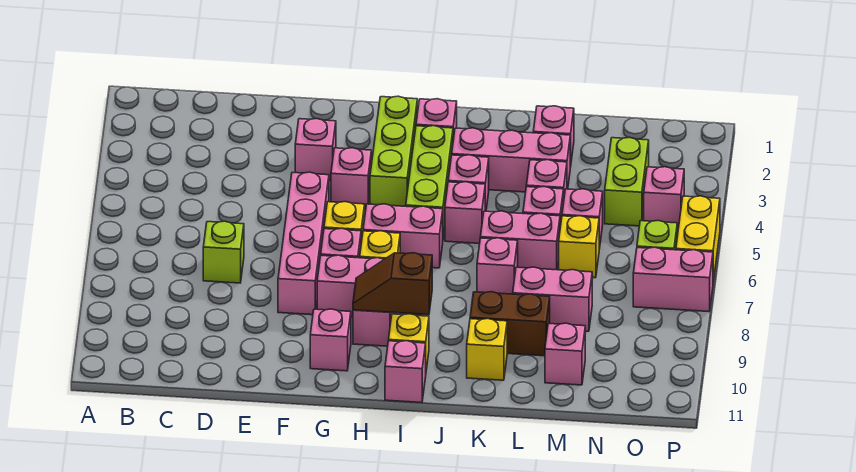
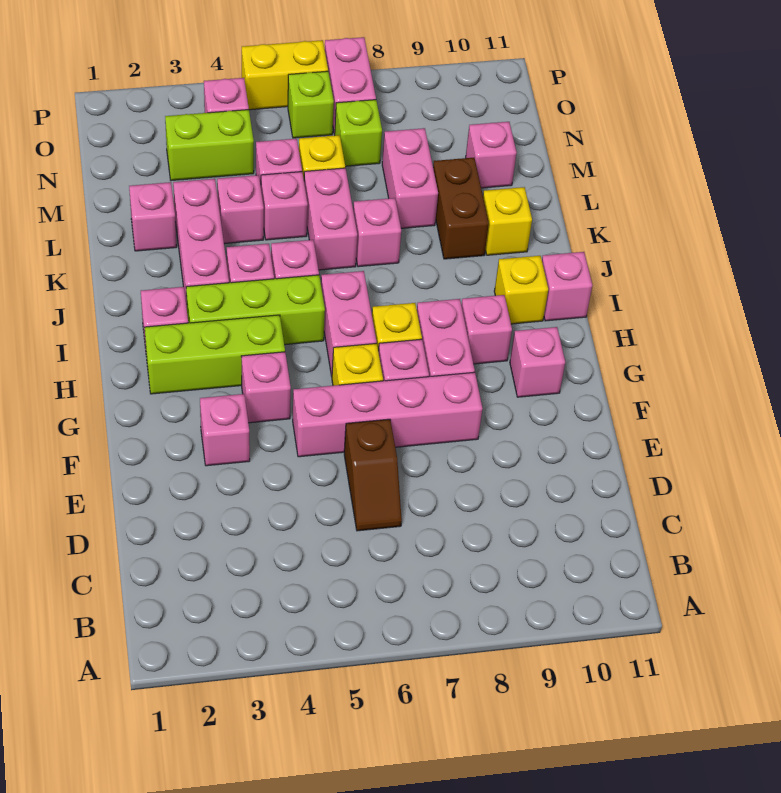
lime brick D7 level 1 -> lime brick N7 level 1
brown slope H9:I9 level 2 top I -> brown slope D6:E6 level 1 top E

